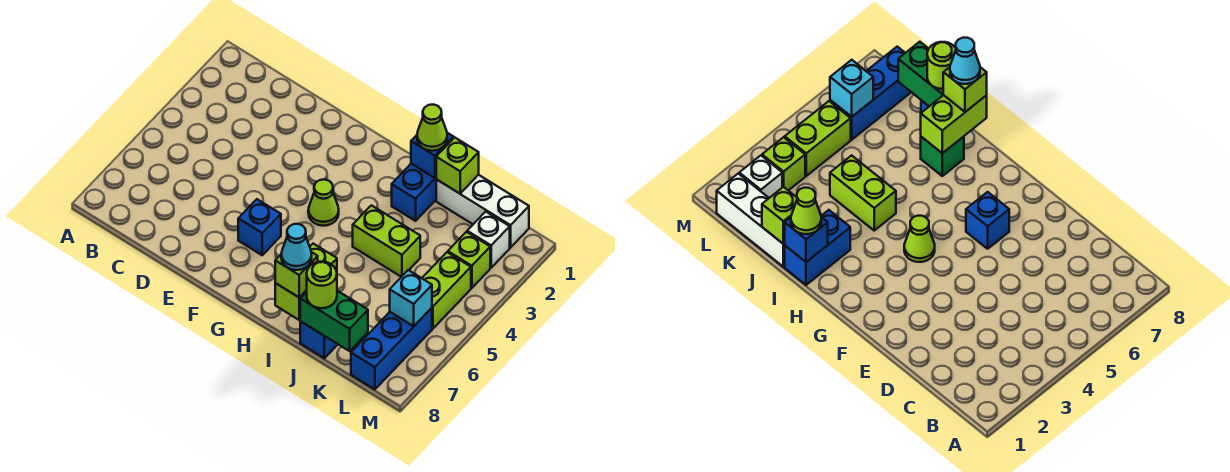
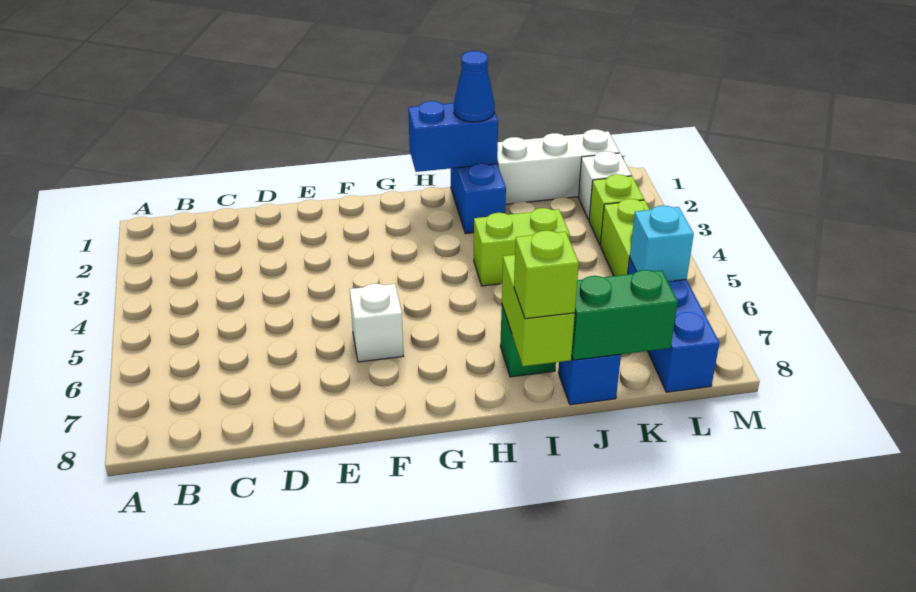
blue brick F6 level 1 -> white brick F6 level 1
lime cone G4 level 1 -> none
blue brick I1 level 2 -> blue brick H1:I1 level 2
lime cone I1 level 3 -> blue cone I1 level 3
cyan cone I8 level 4 -> none
lime brick J1 level 2 -> none
lime round brick J8 level 3 -> none

